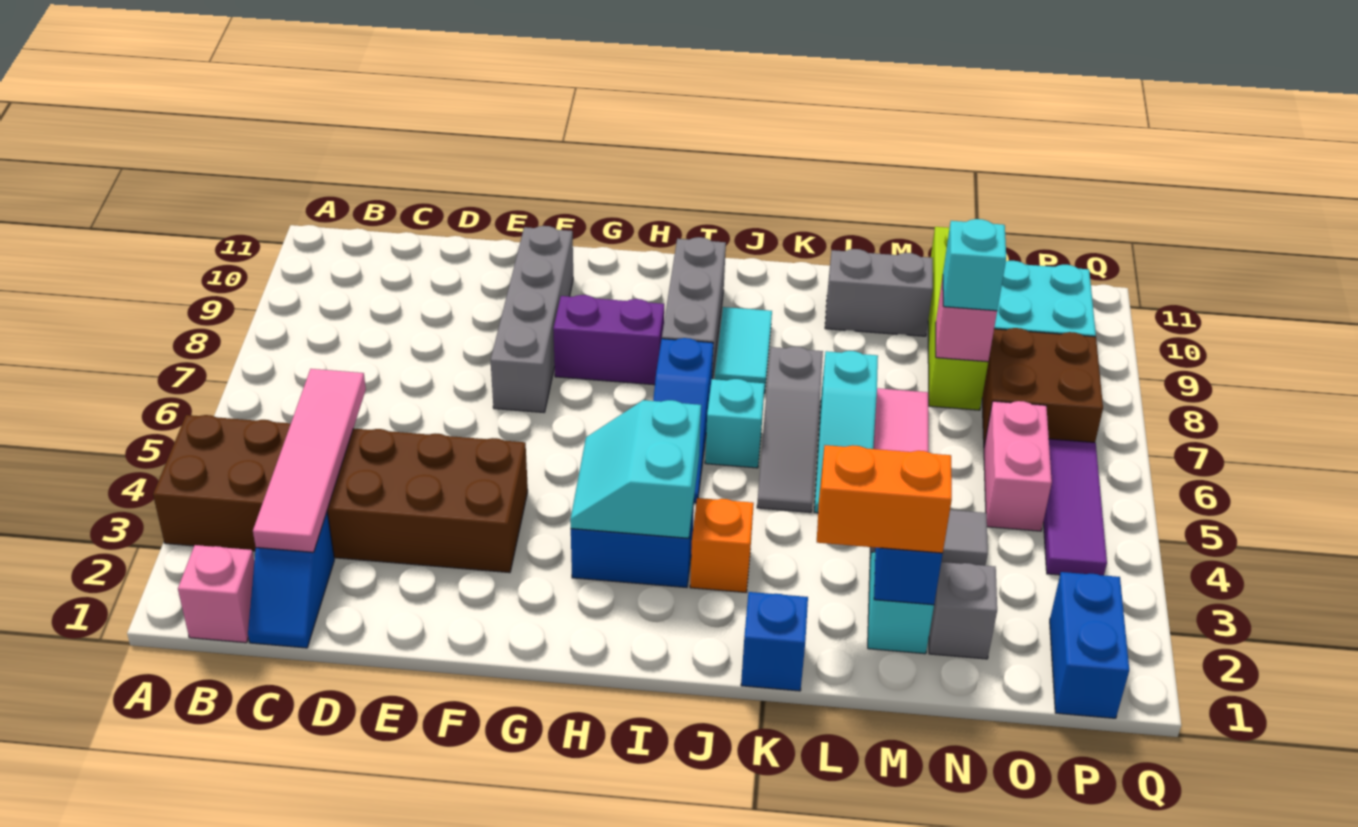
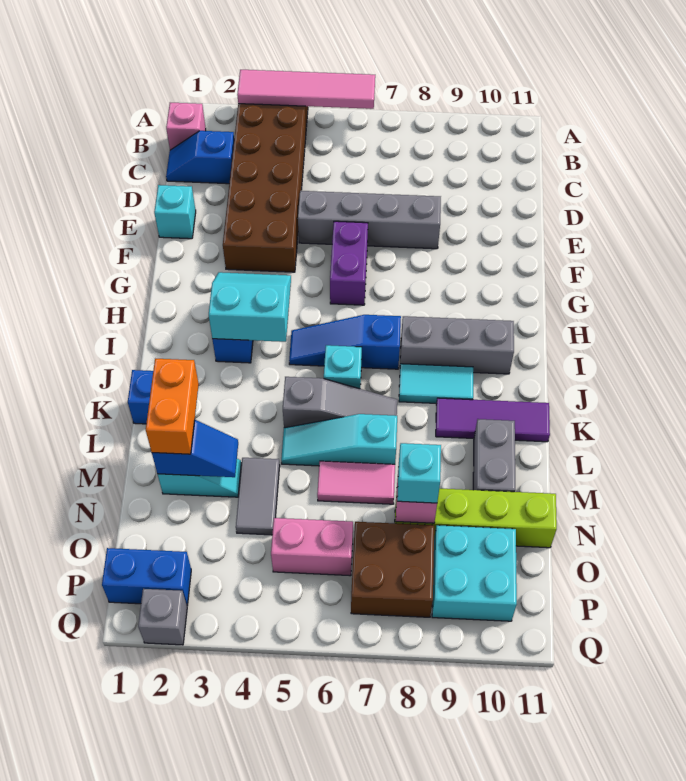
pink tile C2:C5 level 2 -> pink tile A3:A6 level 2
none -> cyan brick E1 level 1
grey brick F7:F10 level 1 -> grey brick E5:E8 level 1
purple brick G8:H8 level 1 -> purple brick F6:G6 level 1
orange brick J3 level 1 -> none
grey slope K5:K7 level 1 top 7 -> grey slope K5:K7 level 1 top 5
grey brick N2 level 1 -> grey brick Q2 level 1
purple tile P4:P6 level 1 -> purple tile K9:K11 level 1

